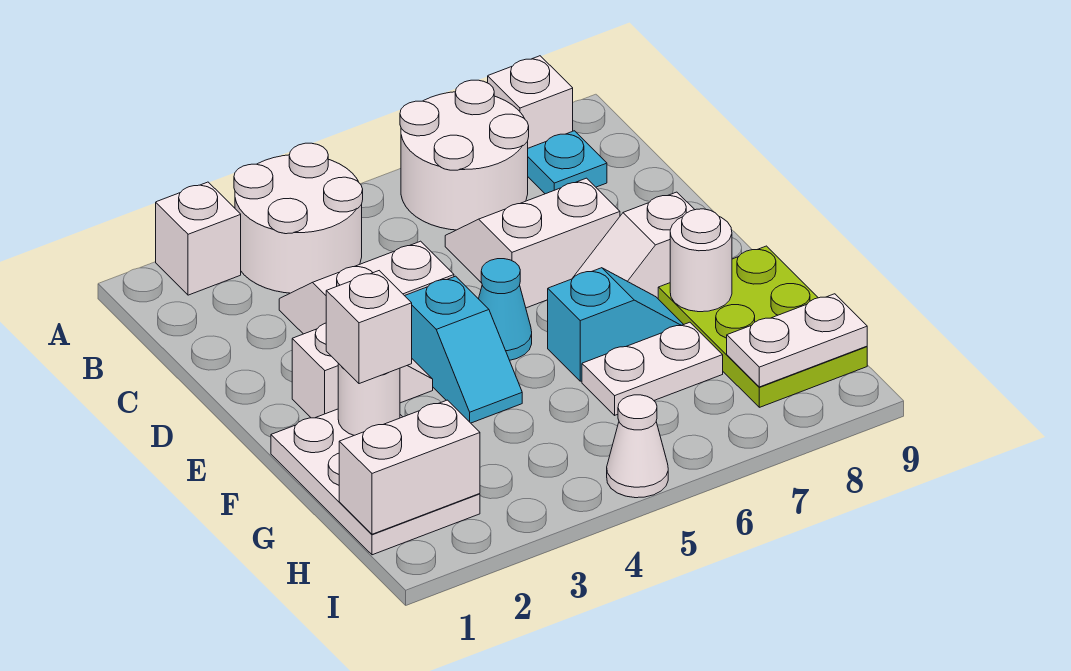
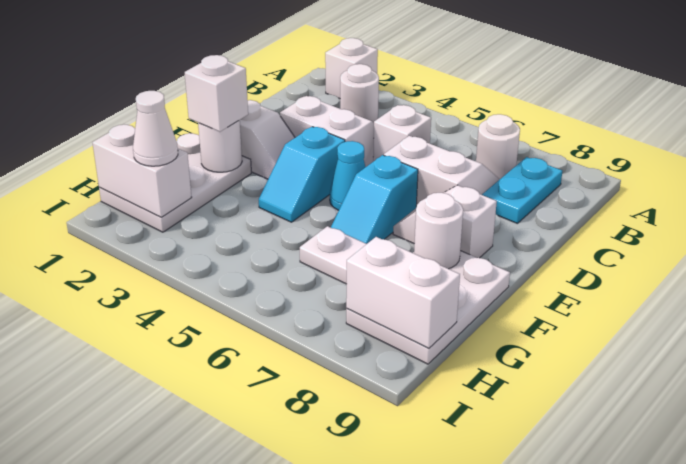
white round brick A3:B4 level 1 -> white round brick B3 level 1
white round brick A6:B7 level 1 -> white round brick B7 level 1
white brick A8 level 1 -> white brick C5 level 1
cyan plate B8 level 1 -> cyan plate B8:C8 level 1
cyan slope F6:F7 level 1 top 6 -> cyan slope E6:F6 level 1 top E
lime plate F8:H9 level 1 -> white plate F8:H9 level 1
white plate H8:H9 level 2 -> white brick H8:H9 level 2
white cone I5 level 1 -> white cone H2 level 3

